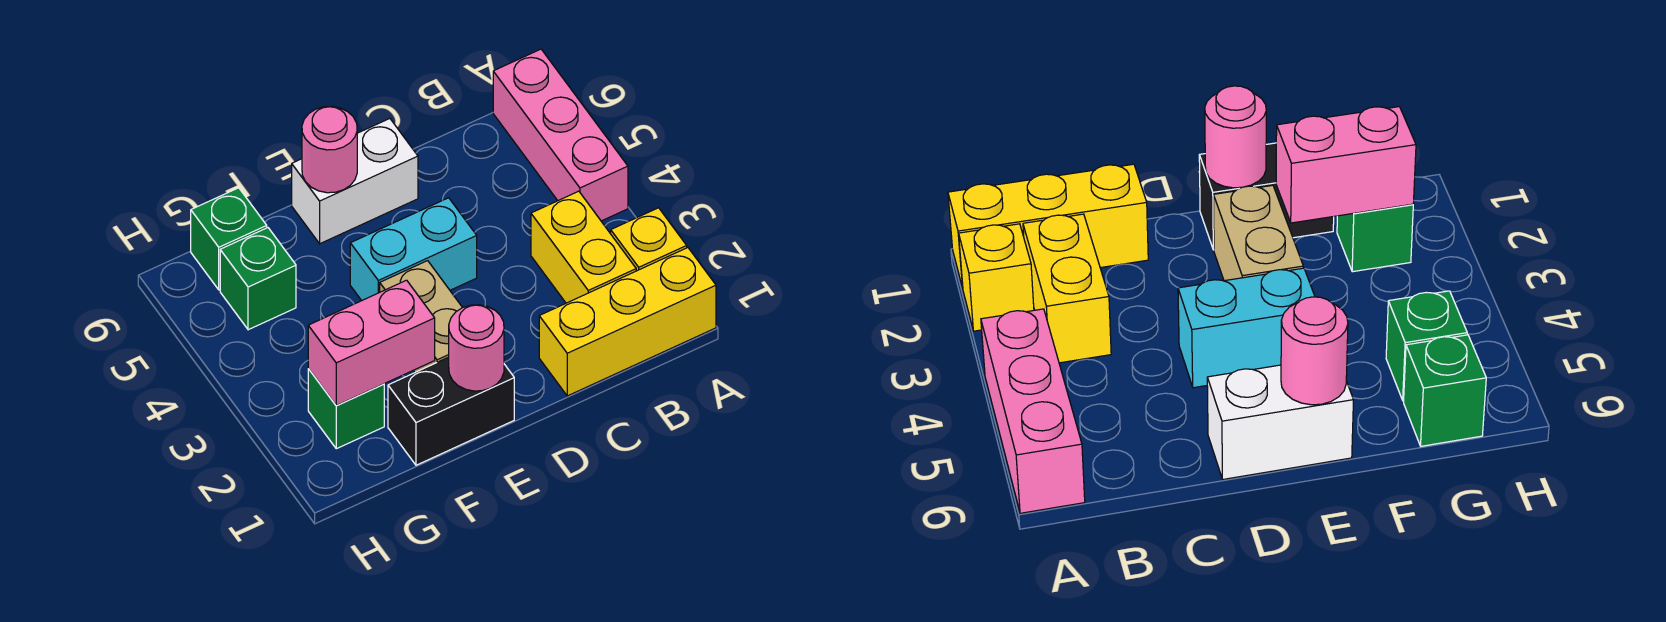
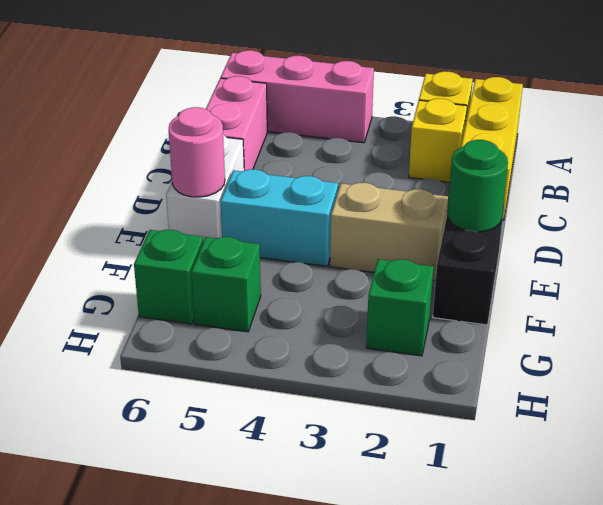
yellow brick B2:B3 level 1 -> yellow brick B2 level 1
cyan brick D4:E4 level 1 -> cyan brick E4:E5 level 1
pink round brick E1 level 2 -> green round brick E1 level 2
pink brick F2:G2 level 2 -> pink brick B6:C6 level 1

